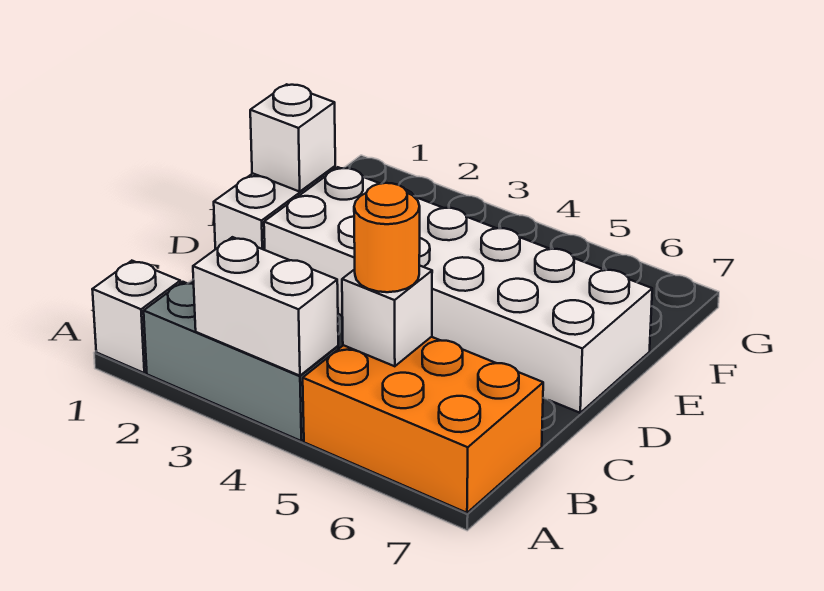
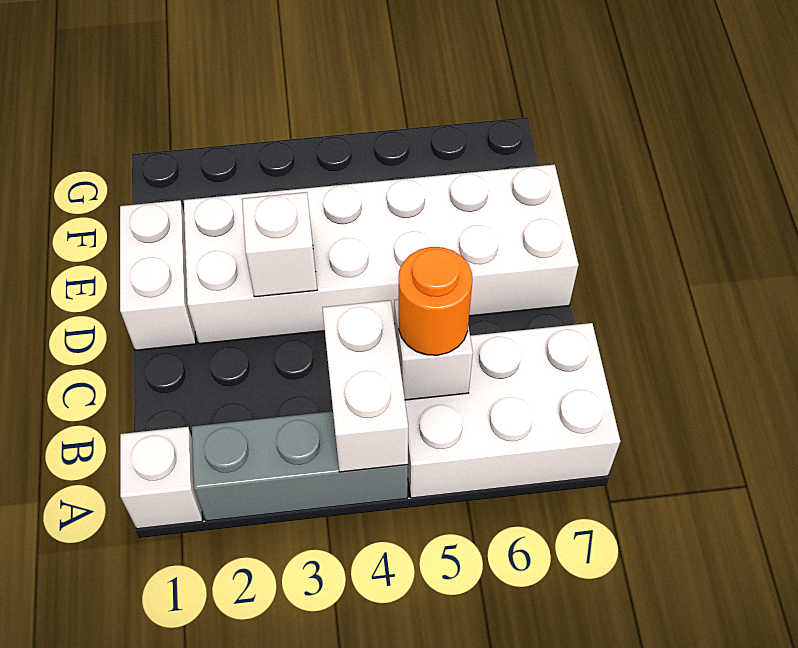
white brick A3:A4 level 2 -> white brick A4:B4 level 2
orange brick A5:B7 level 1 -> white brick A5:B7 level 1
white brick E1 level 2 -> white brick D3 level 2

